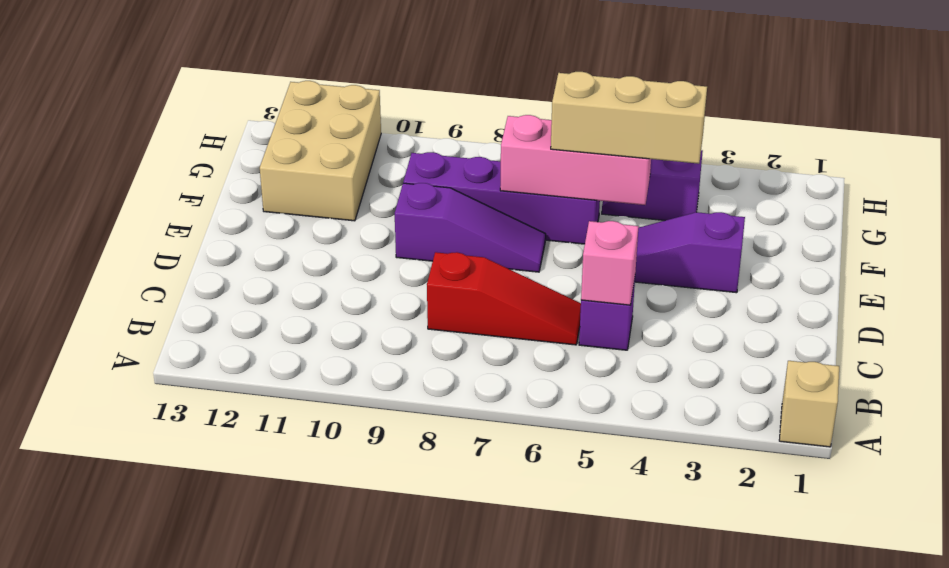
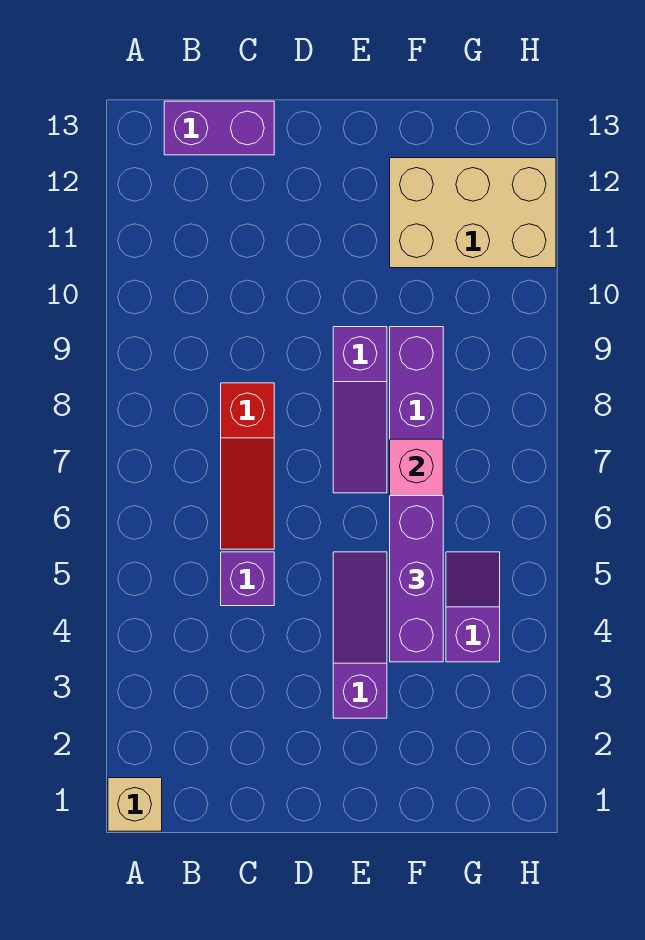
none -> purple brick B13:C13 level 1
pink brick C5 level 2 -> none
tan brick F4:F6 level 3 -> purple brick F4:F6 level 3

